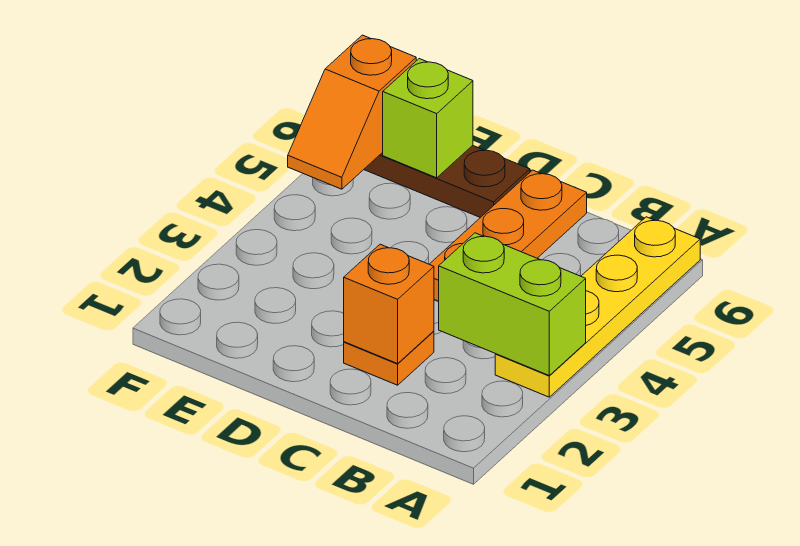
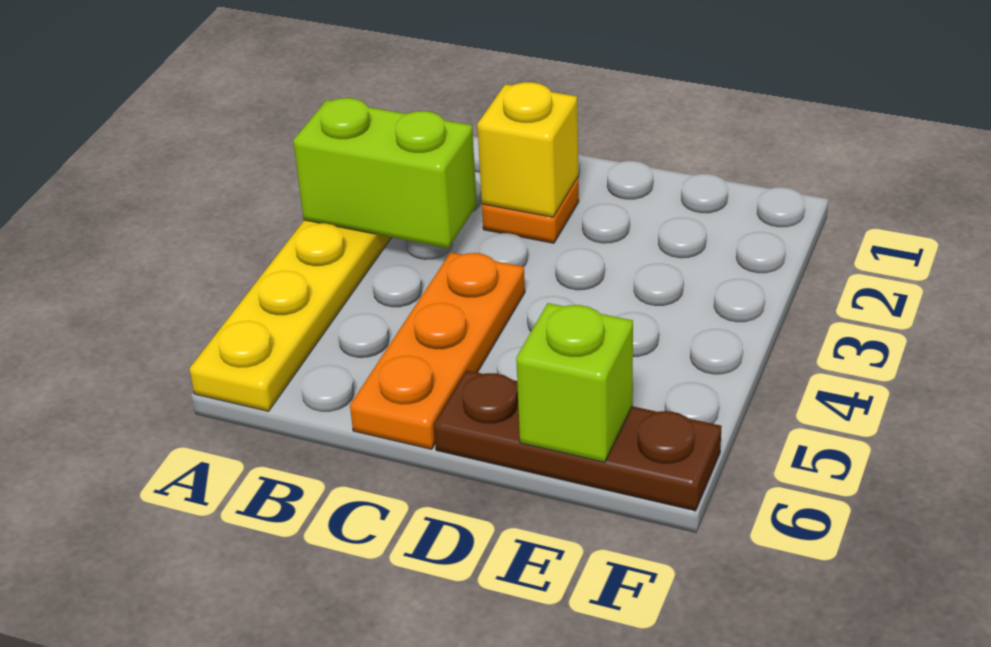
orange brick C2 level 2 -> yellow brick C2 level 2
orange slope F5:F6 level 2 top 6 -> none

